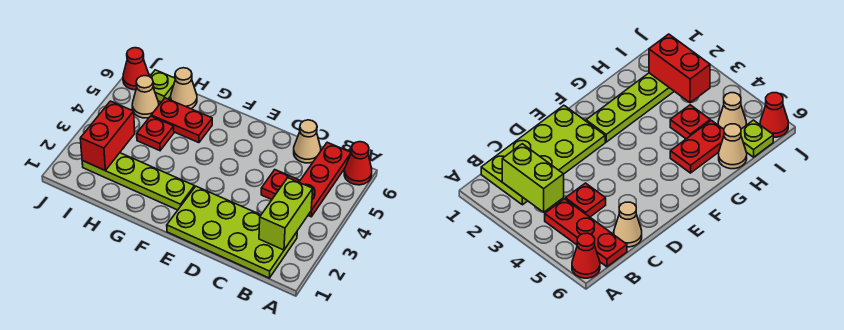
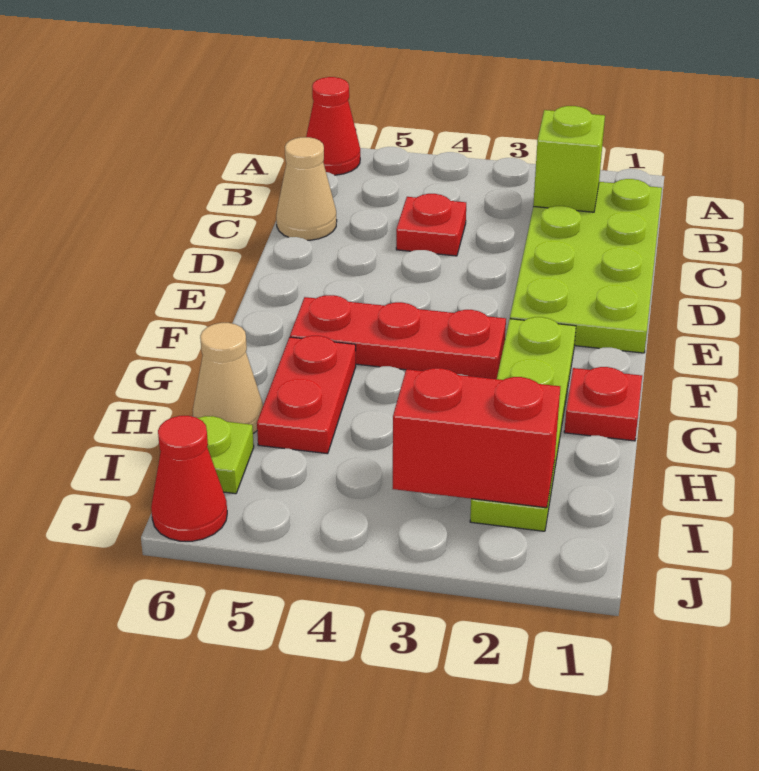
lime brick B2:B3 level 2 -> lime brick B2 level 2
red plate B4:B6 level 1 -> red plate F3:F5 level 1
red plate H4 level 1 -> red plate G1 level 1
tan cone I5 level 1 -> none

